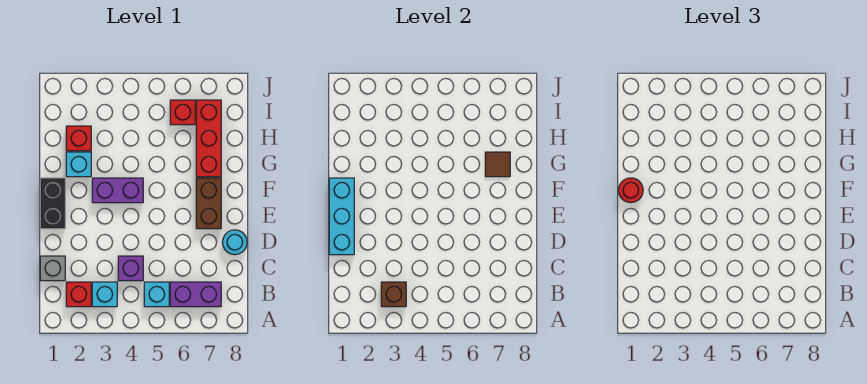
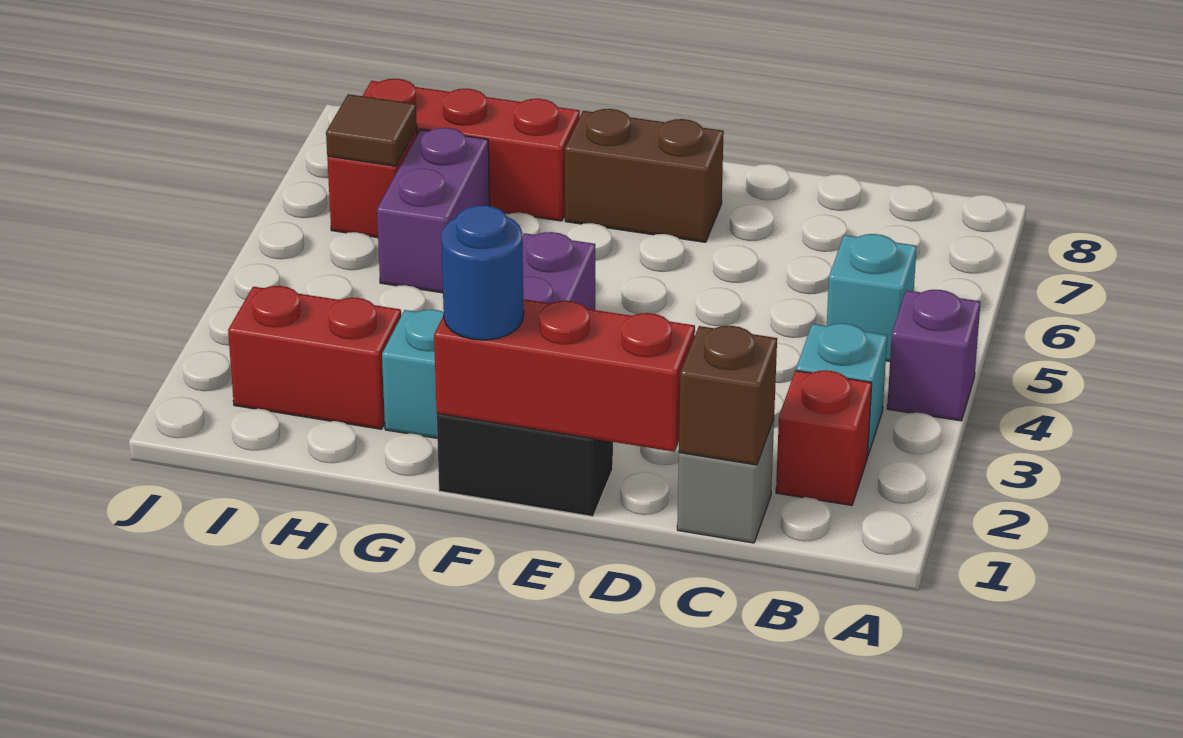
brown brick B3 level 2 -> brown brick C1 level 2
purple brick B6:B7 level 1 -> purple brick H5:H6 level 1
purple brick C4 level 1 -> purple brick A4 level 1
cyan brick D1:F1 level 2 -> red brick D1:F1 level 2
cyan round brick D8 level 1 -> none
red round brick F1 level 3 -> blue round brick F1 level 3
brown tile G7 level 2 -> brown tile I6 level 2
red brick H2 level 1 -> red brick H2:I2 level 1

